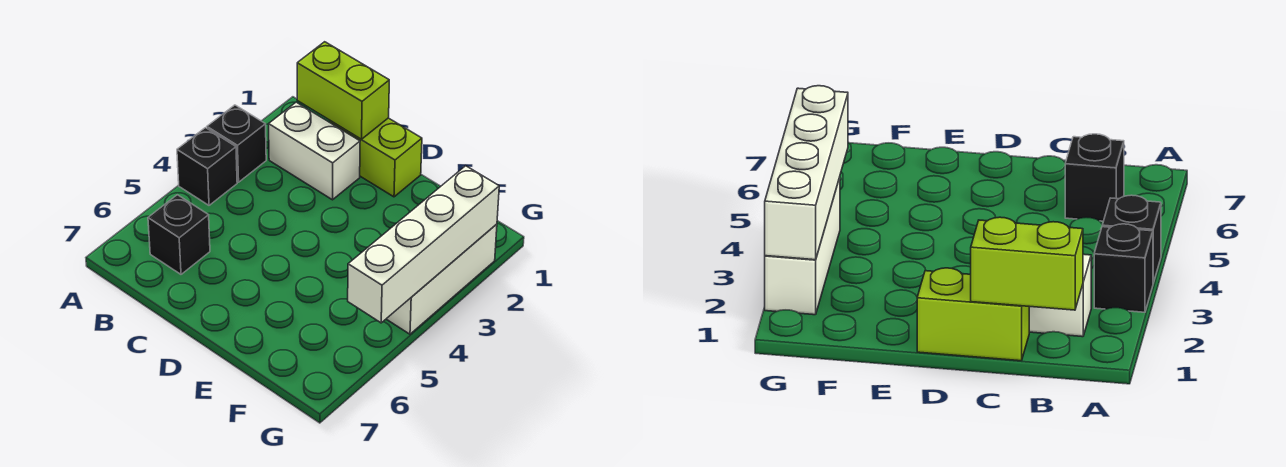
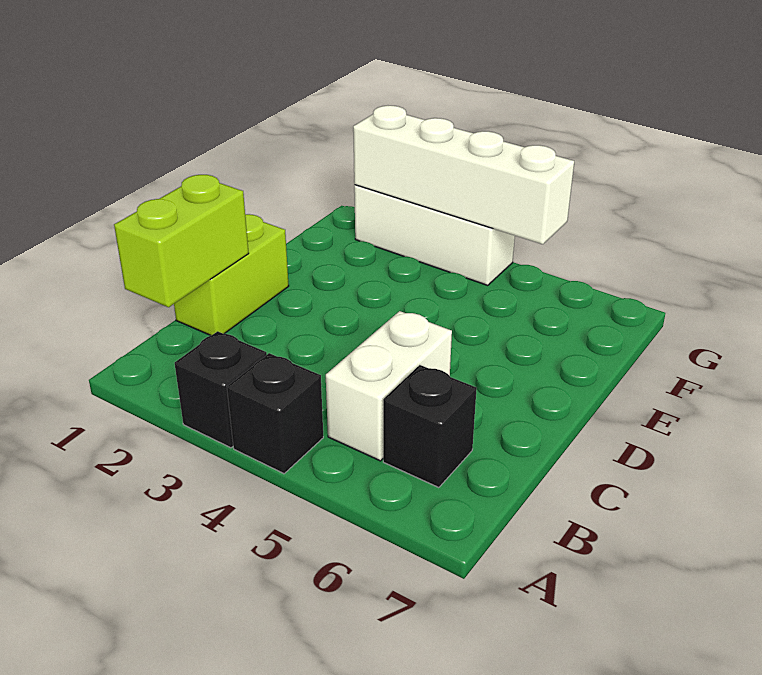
white brick B2:C2 level 1 -> white brick B5:C5 level 1

